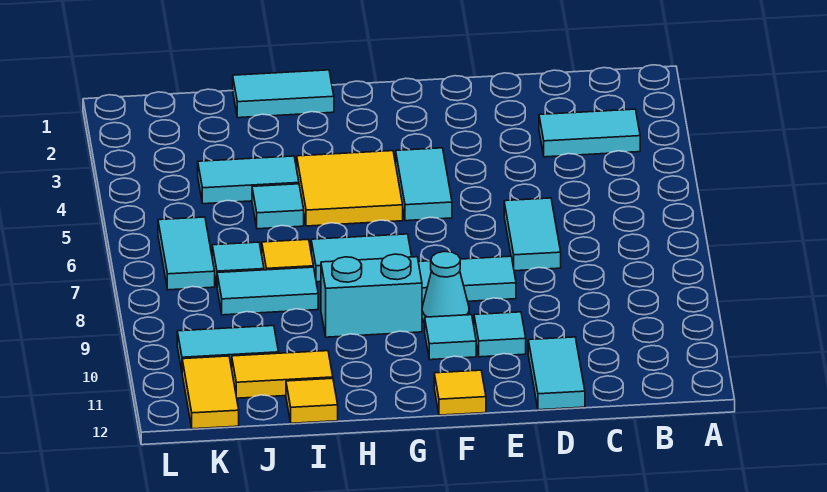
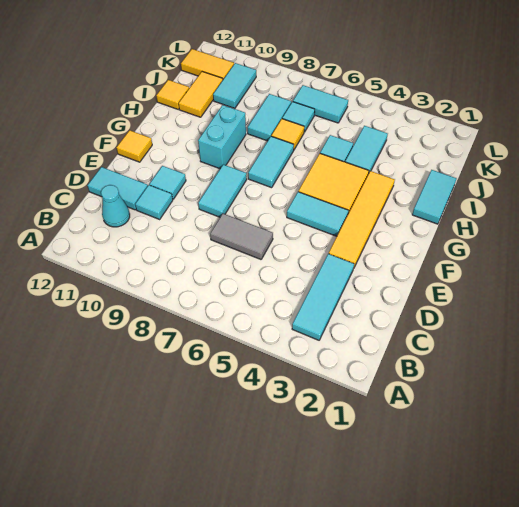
cyan tile B3:C3 level 1 -> cyan tile B3:D3 level 1
cyan tile D6:D7 level 1 -> grey tile D6:D7 level 1
none -> yellow tile E3:H3 level 1
cyan cone F9 level 1 -> cyan cone C11 level 1
cyan tile F10 level 1 -> cyan tile D10 level 1

